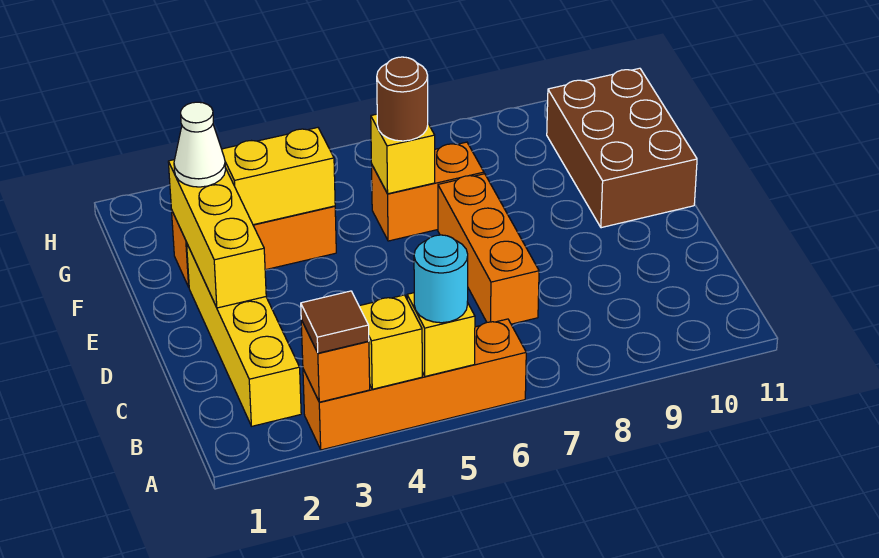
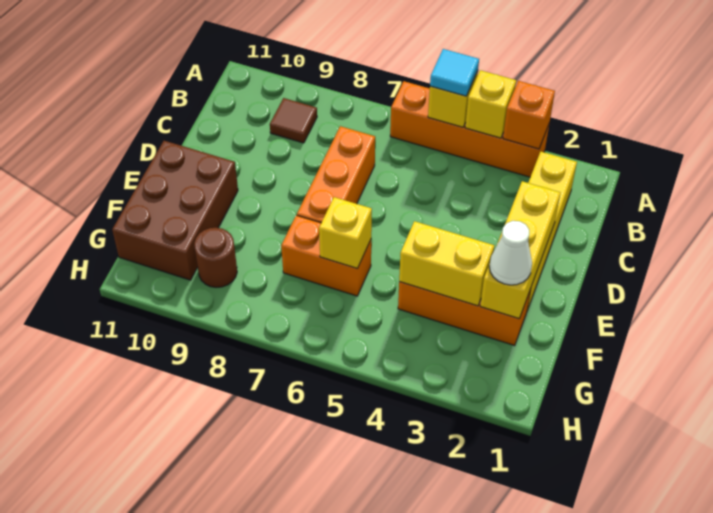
brown tile A3 level 3 -> brown tile B9 level 1
cyan round brick A5 level 3 -> cyan tile A5 level 3
brown round brick F6 level 3 -> brown round brick G9 level 1

